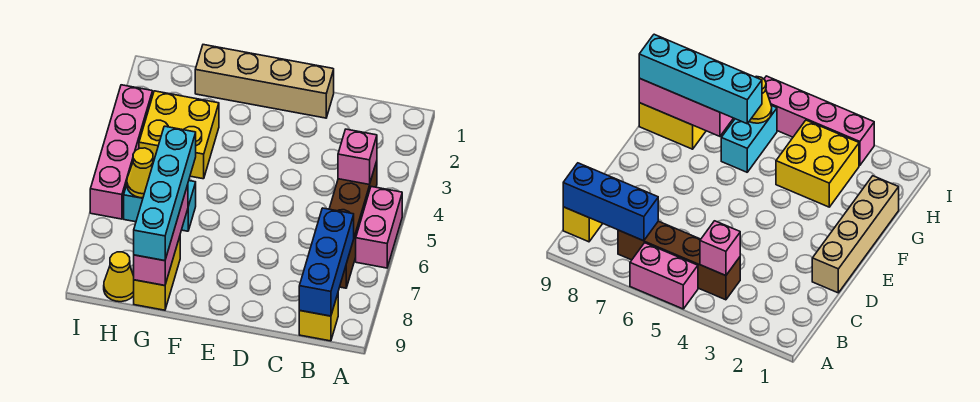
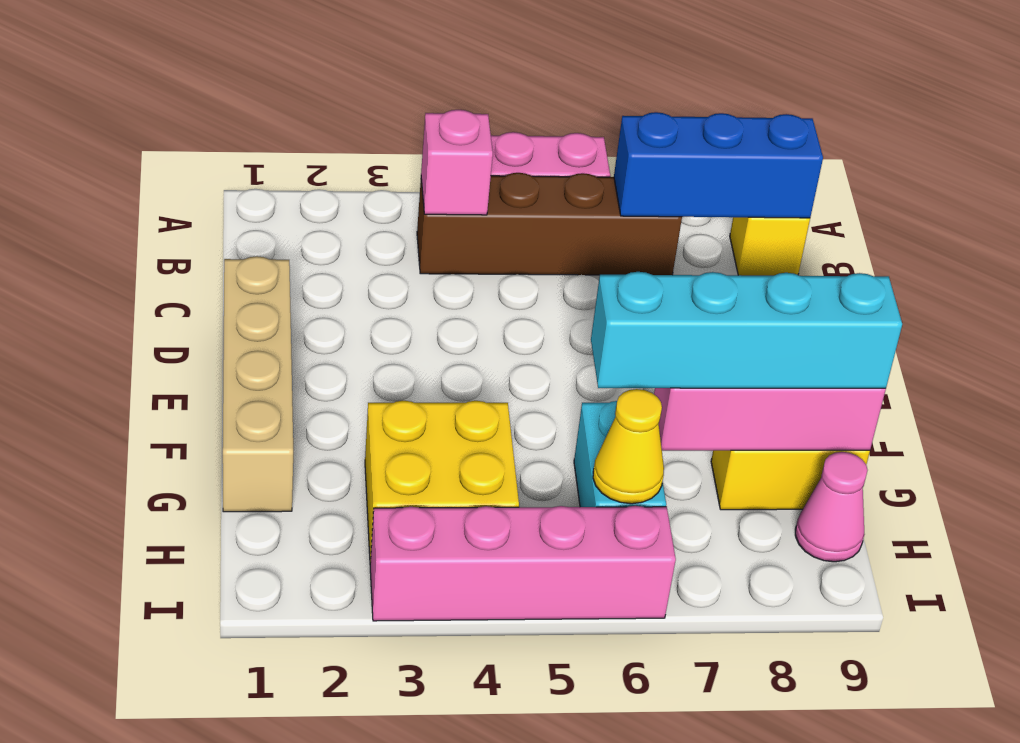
yellow cone H9 level 1 -> pink cone H9 level 1

